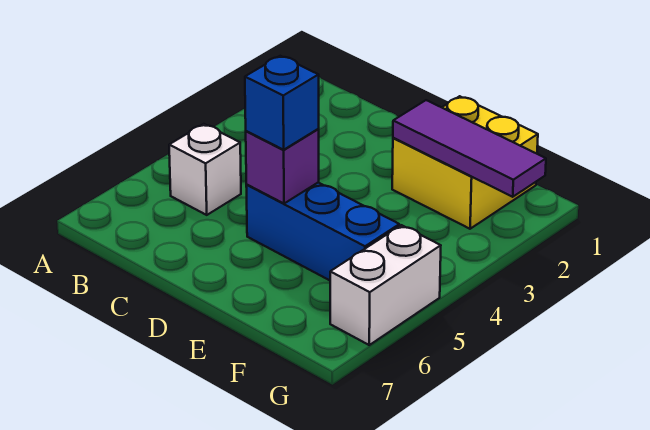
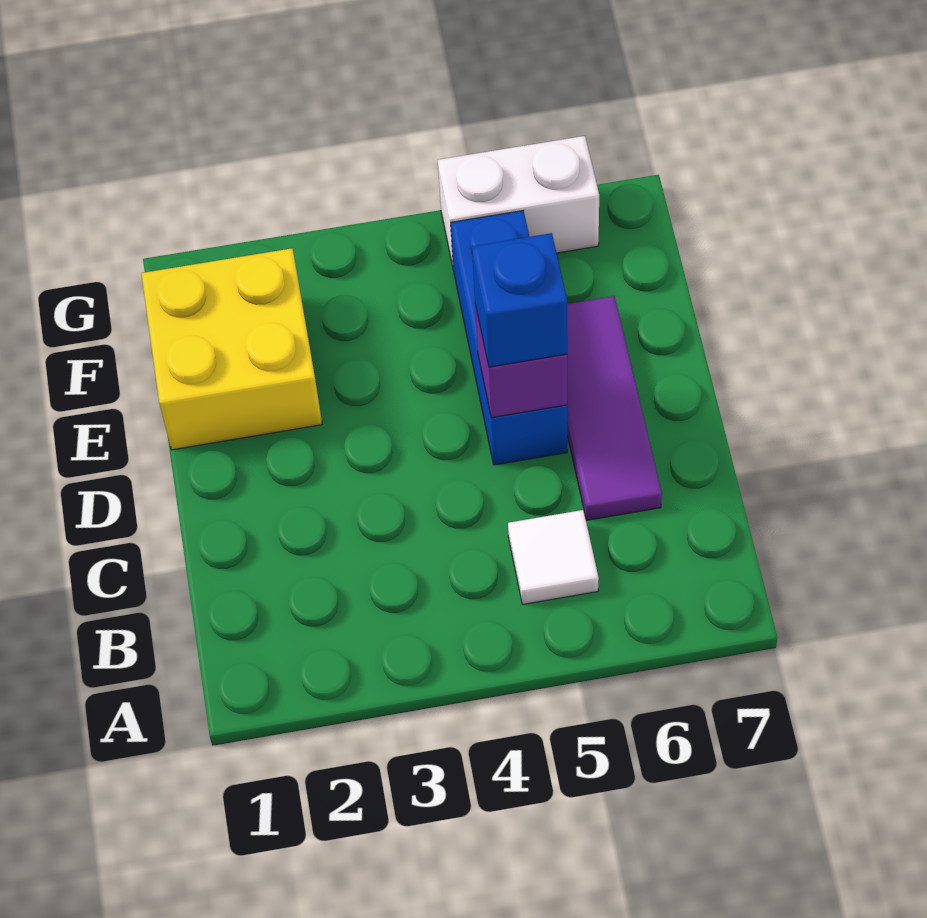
white brick B5 level 1 -> white tile B5 level 1
purple tile E2:G2 level 2 -> purple tile C6:E6 level 1

